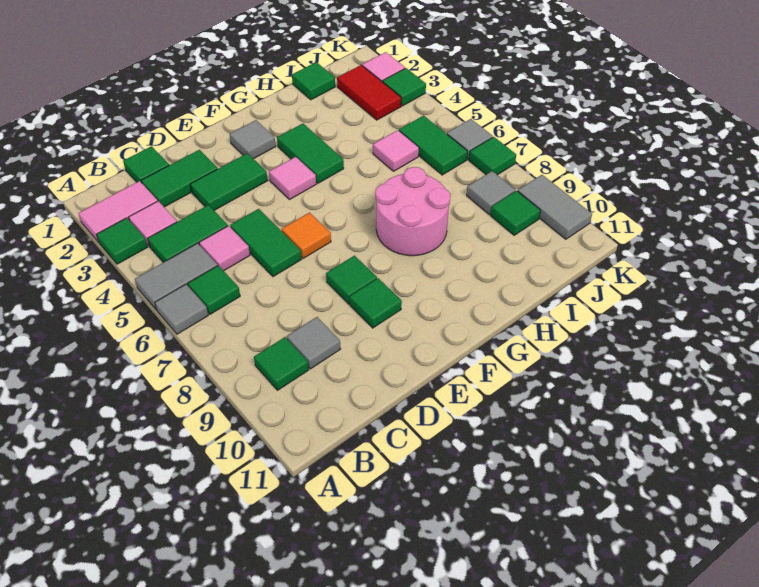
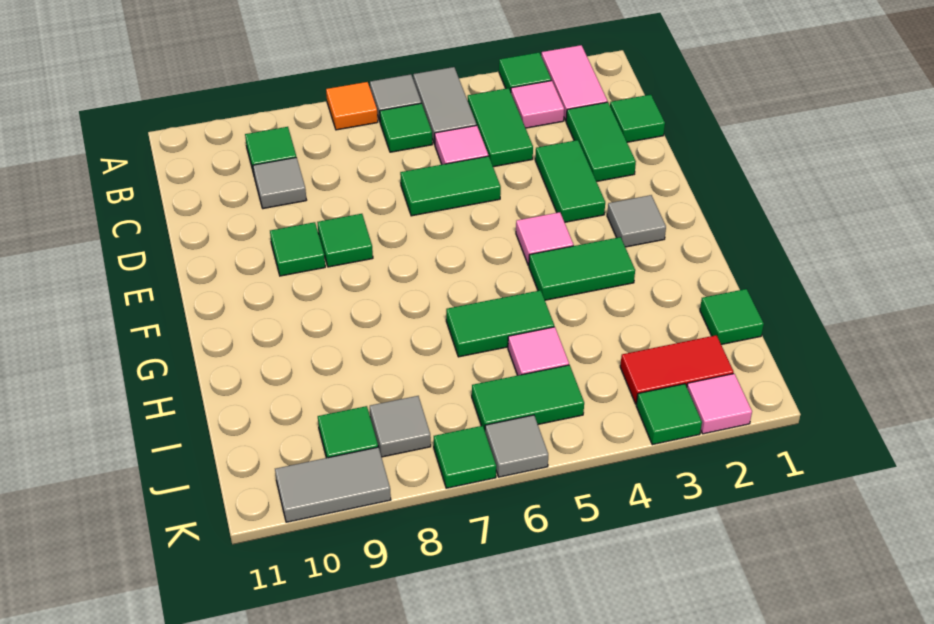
orange tile E6 level 1 -> orange tile A7 level 1
pink round brick G7:H8 level 1 -> none
none -> green tile H5:H6 level 1

